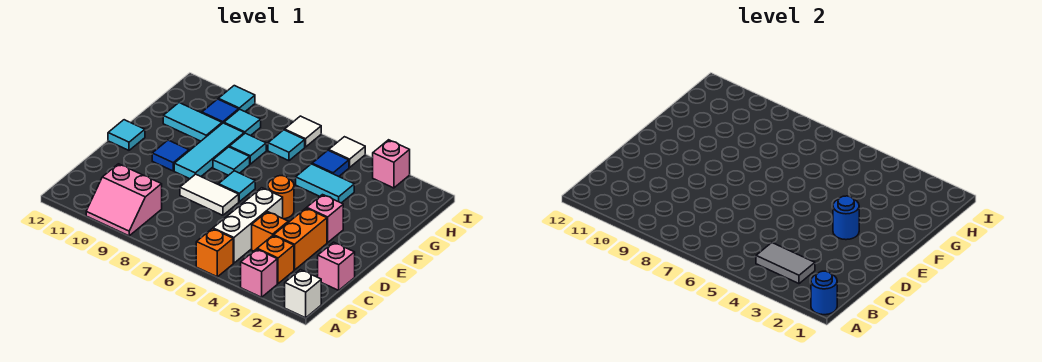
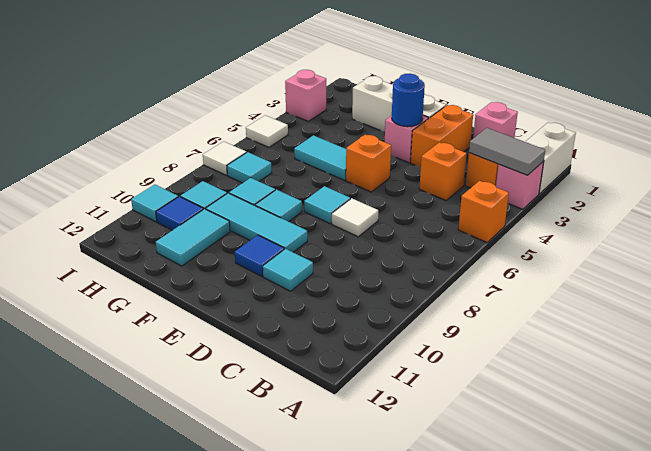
white brick A1 level 1 -> white brick A1:A2 level 1
blue round brick A1 level 2 -> none
pink slope A9:B10 level 1 top B -> none
grey tile B3:B4 level 2 -> grey tile A3:B3 level 2
white brick B5:D5 level 1 -> white brick E2:G2 level 1
orange brick C3:D3 level 1 -> orange brick D2:D3 level 1
white tile D7:D8 level 1 -> white tile D7 level 1
orange round brick E5 level 1 -> orange brick E5 level 1
cyan tile E12 level 1 -> cyan tile D10 level 1
cyan tile G4:G5 level 1 -> cyan tile F5:G5 level 1
blue tile H5 level 1 -> none

